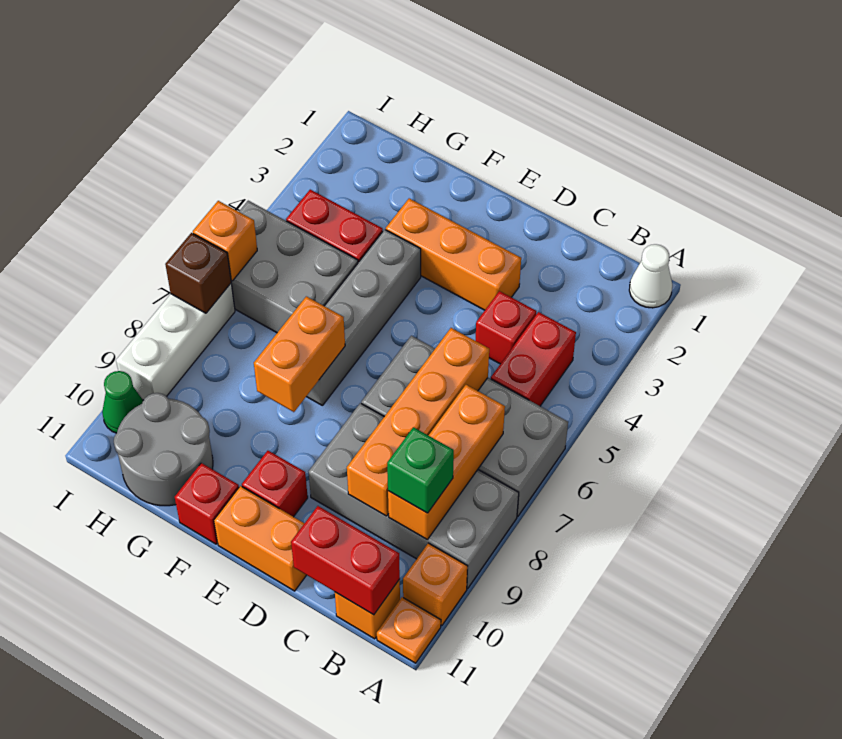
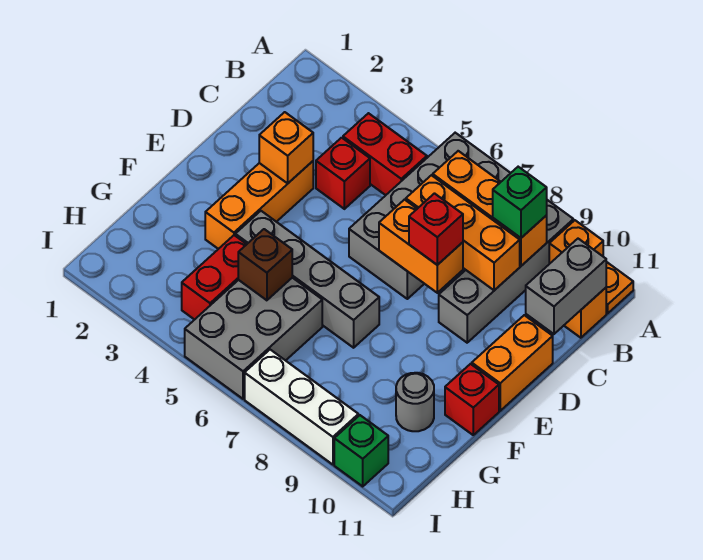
white cone A1 level 1 -> none
grey brick A8:D9 level 1 -> grey brick A9:D9 level 1
red brick B11:C11 level 2 -> grey brick B11:C11 level 2
orange brick C6:C9 level 2 -> orange brick C7:C9 level 2
red brick E10 level 1 -> red brick D8 level 3
orange brick F7:F8 level 2 -> orange brick D7:D8 level 2
grey round brick G10:H11 level 1 -> grey round brick G10 level 1
orange brick I6 level 2 -> orange brick D3 level 2
brown brick I7 level 2 -> brown brick G5 level 2
green cone I10 level 1 -> green brick I10 level 1

